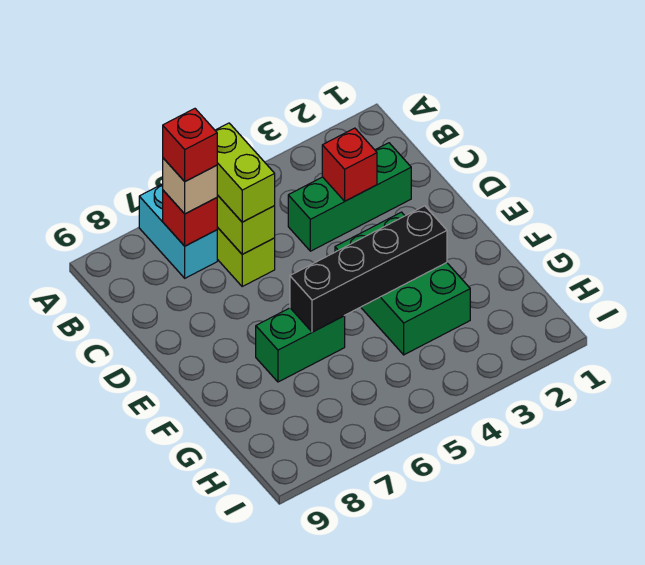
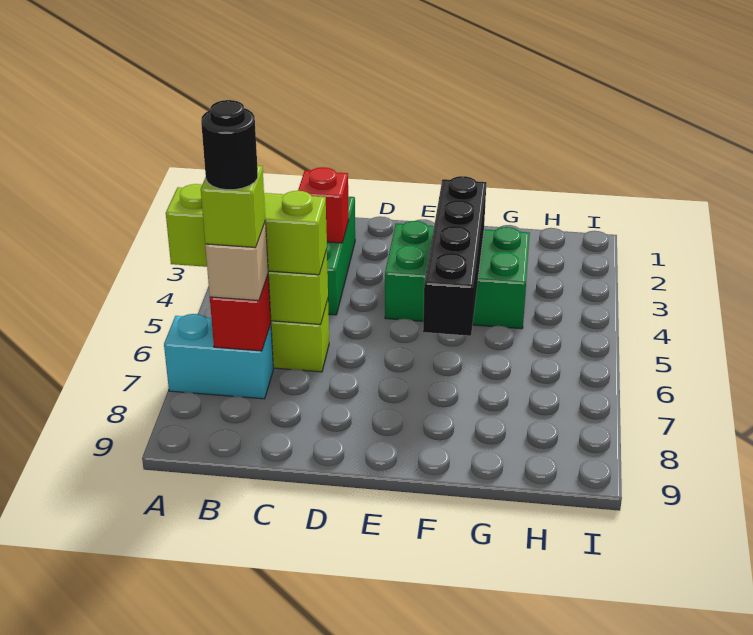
lime brick B6:C6 level 3 -> lime brick A6:C6 level 3
red brick B7 level 4 -> lime brick B7 level 4
none -> black round brick B7 level 5
green brick F6:F7 level 1 -> none

